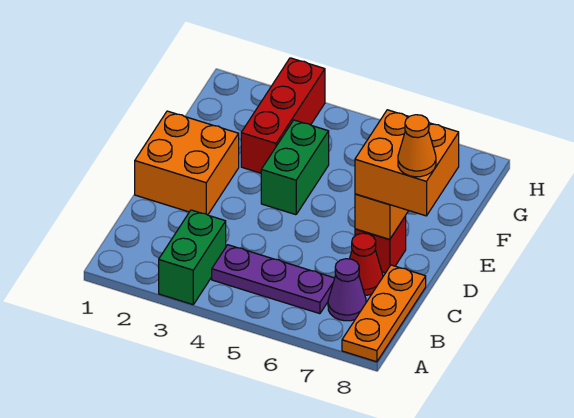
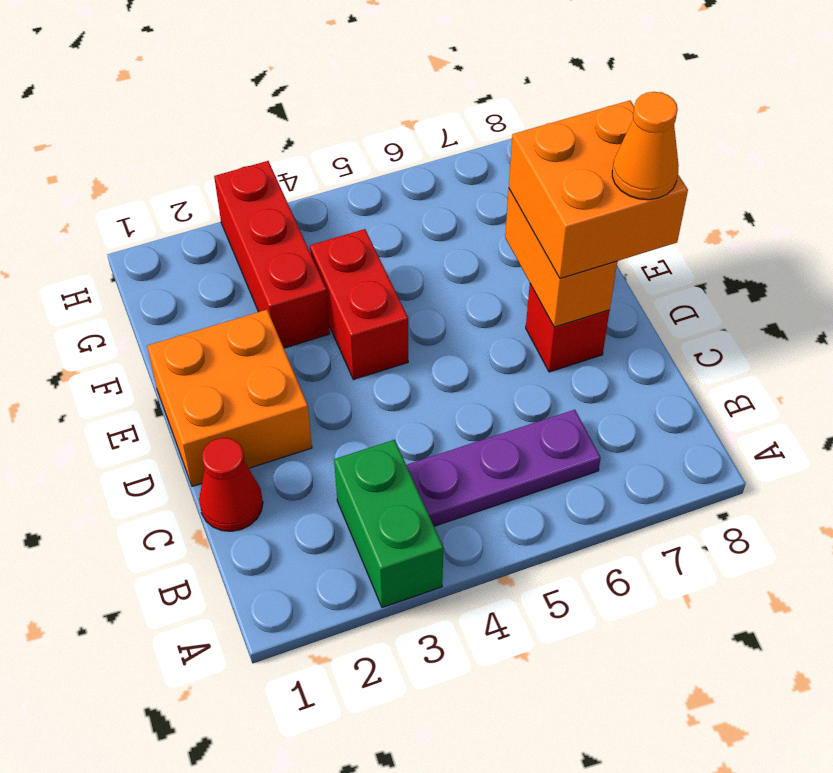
orange plate A8:C8 level 1 -> none
purple cone B7 level 1 -> none
red cone C7 level 1 -> red cone C1 level 1
green brick E4:F4 level 1 -> red brick E4:F4 level 1

